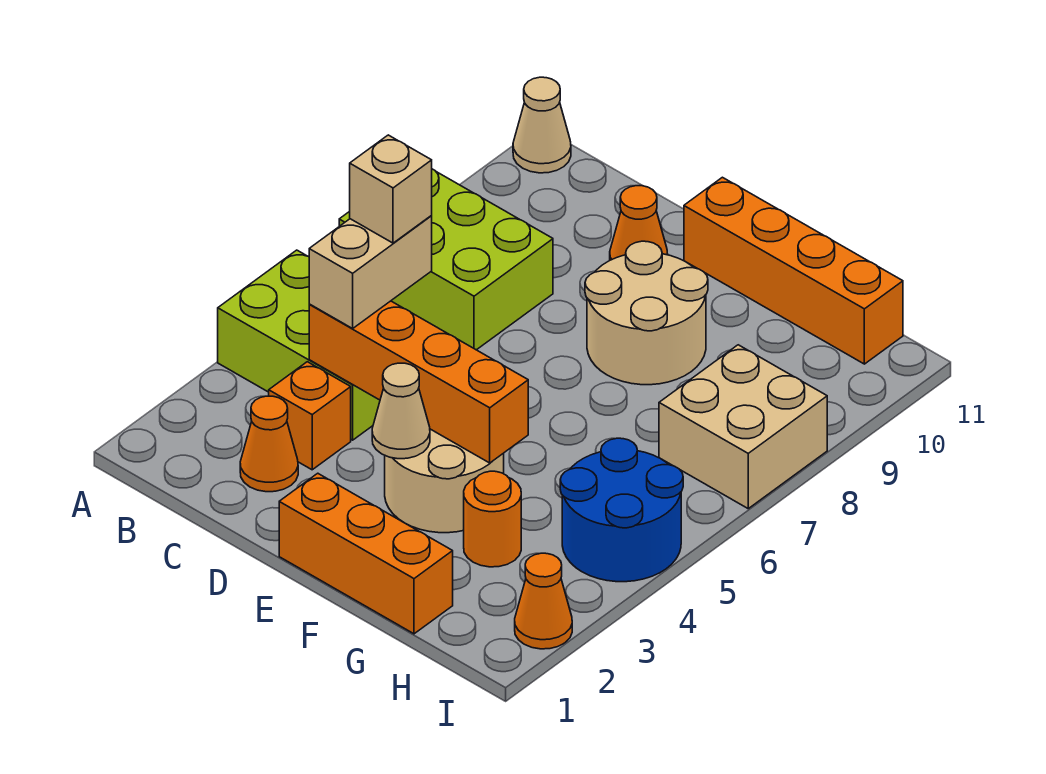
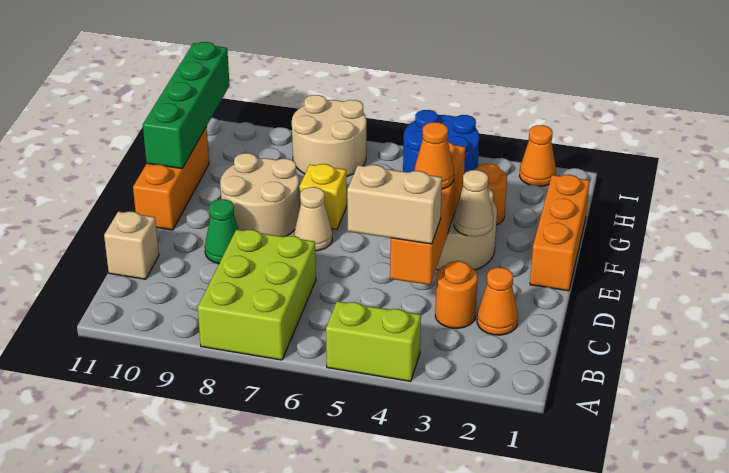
lime brick A4:C5 level 1 -> lime brick A4:A5 level 1
tan cone A11 level 1 -> tan cone E7 level 1
orange brick C3 level 1 -> orange round brick C3 level 1
tan brick C5 level 4 -> tan brick C11 level 1
none -> green cone D9 level 1
orange cone D10 level 1 -> orange cone E4 level 3
orange brick E11:H11 level 1 -> orange brick E11:G11 level 1
none -> yellow brick F7 level 1
none -> green brick F11:I11 level 2
tan brick H7:I8 level 1 -> tan round brick H7:I8 level 1

